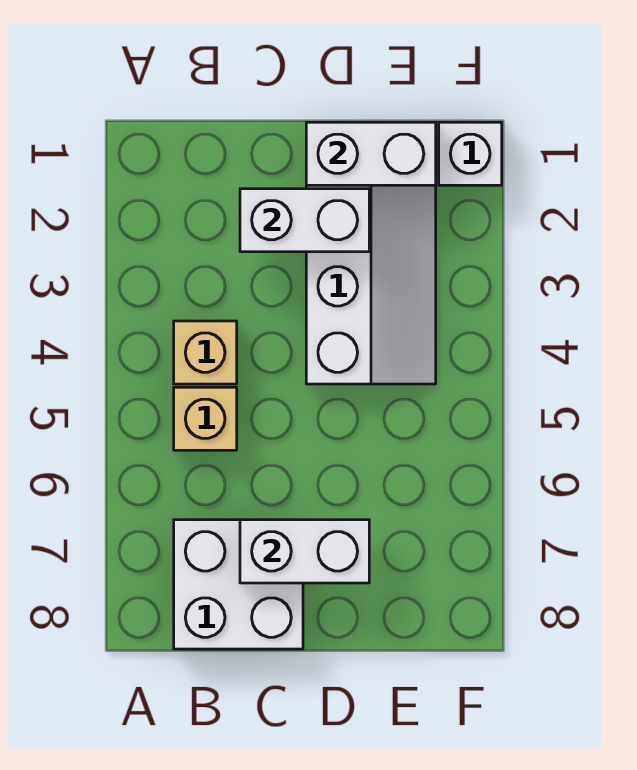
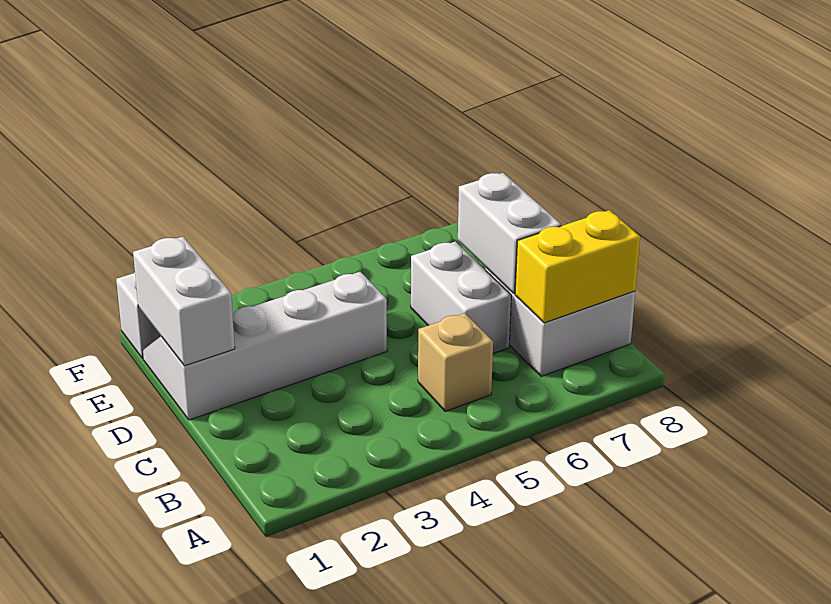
tan brick B4 level 1 -> none
none -> yellow brick B7:B8 level 2
white brick C2:D2 level 2 -> white brick C6:D6 level 1

